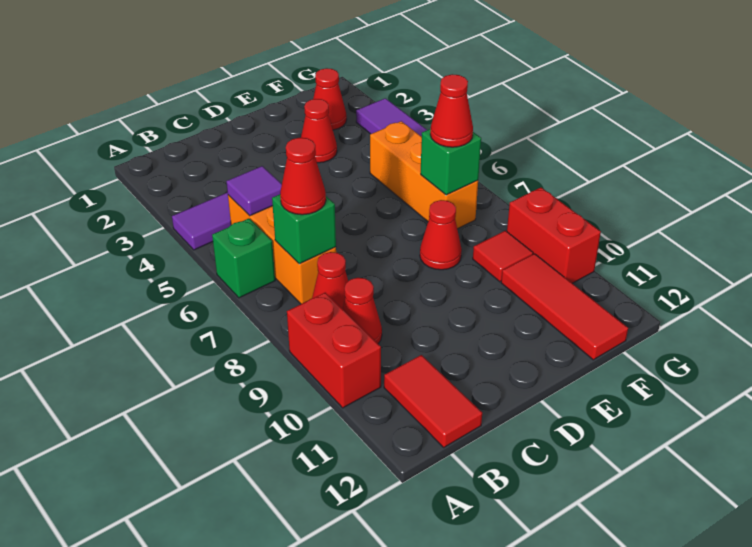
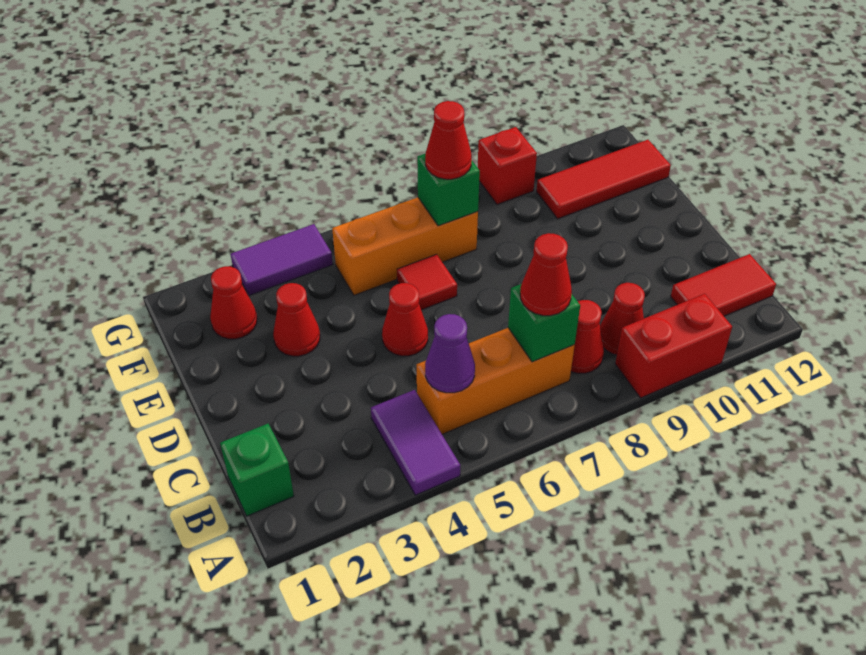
green brick A6 level 1 -> green brick B1 level 1
purple tile B5 level 2 -> purple cone B5 level 2
red cone E8 level 1 -> red cone D5 level 1
red tile F9 level 1 -> red tile E6 level 1
red brick G9:G10 level 1 -> red brick G9 level 1

